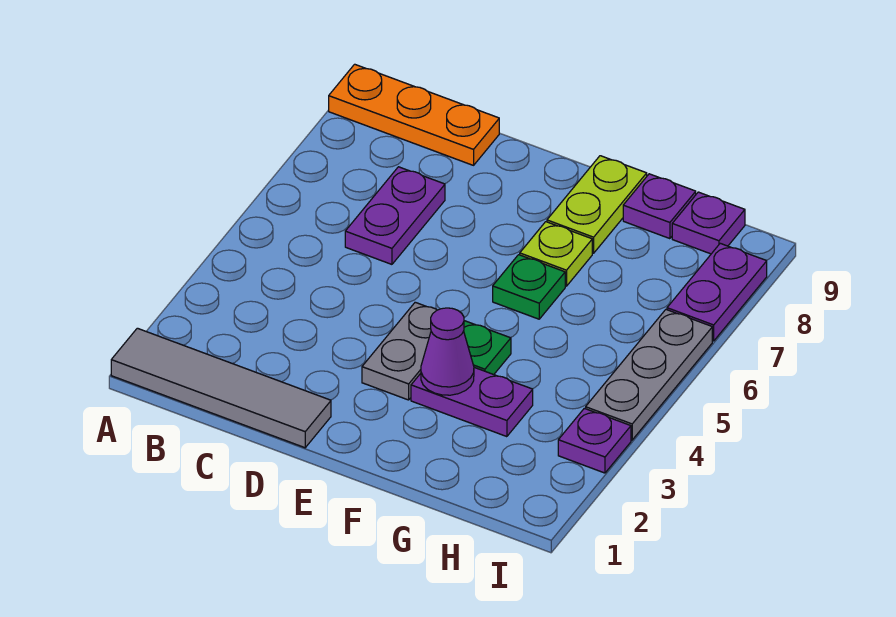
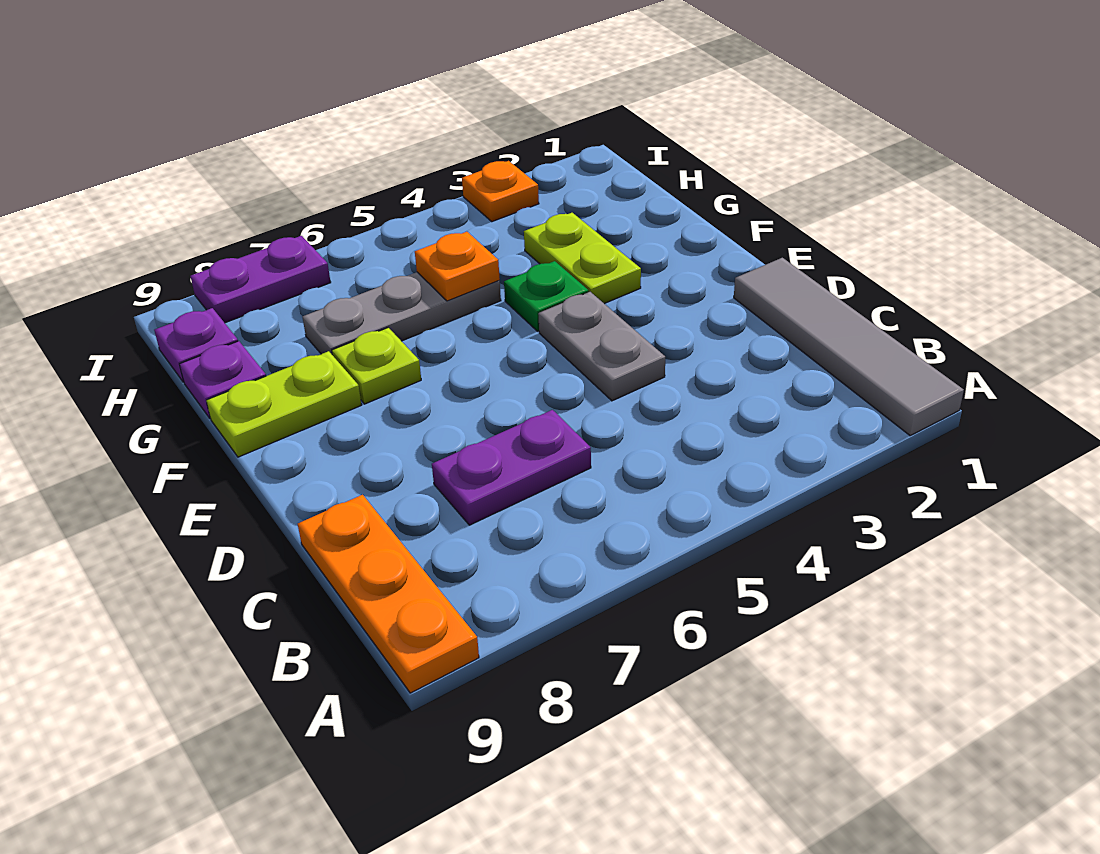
grey plate E3:E4 level 1 -> grey plate D4:E4 level 1
purple plate F3:G3 level 1 -> lime plate F3:G3 level 1
purple cone F3 level 2 -> none
green plate F6 level 1 -> none
none -> orange plate G5 level 2
purple plate I3 level 1 -> orange plate I3 level 1
grey plate I4:I6 level 1 -> grey plate G5:G7 level 1

